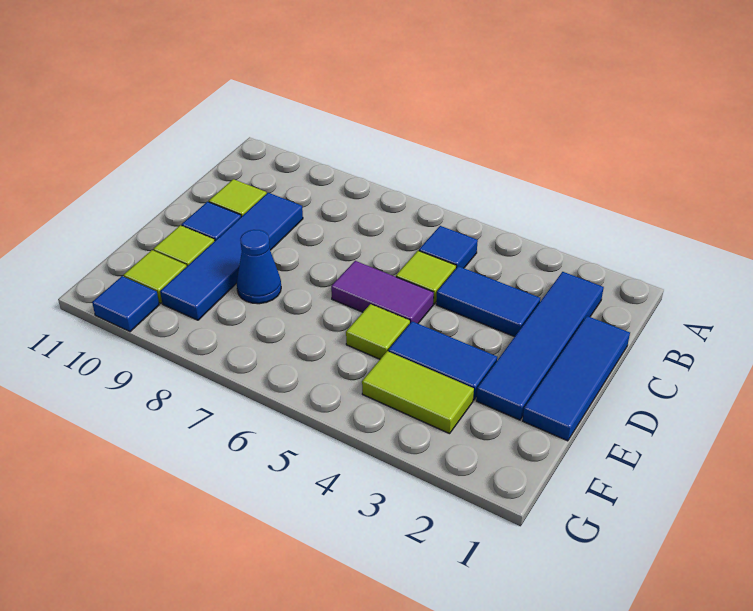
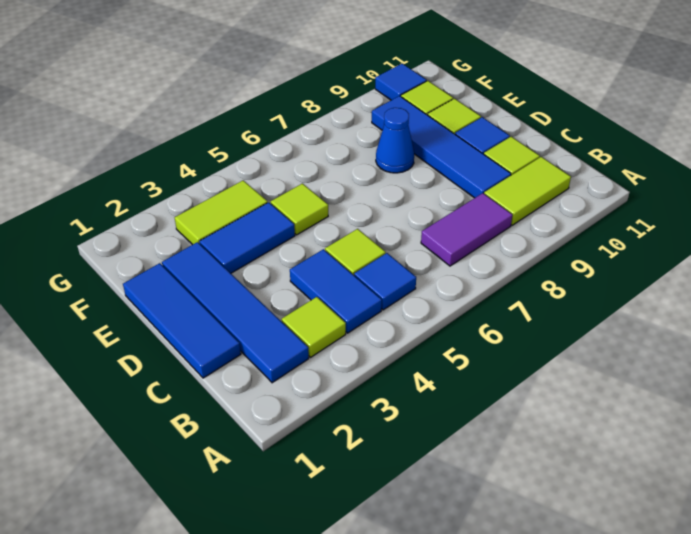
none -> lime tile B3 level 1
none -> lime tile B9:B10 level 1
blue tile C3:C4 level 1 -> blue tile B4:C4 level 1
purple tile D5:D6 level 1 -> purple tile B7:B8 level 1

